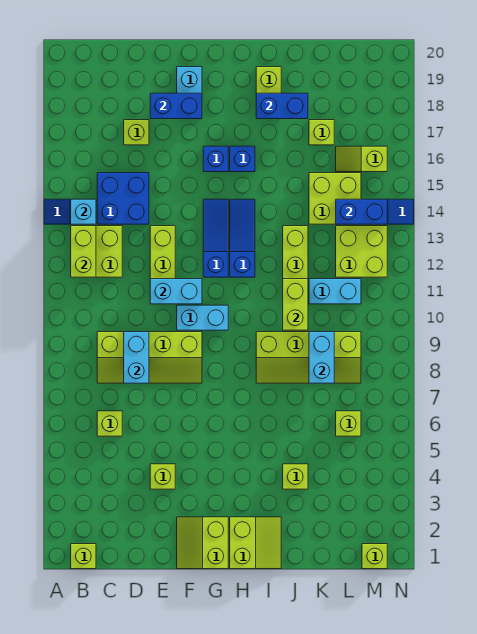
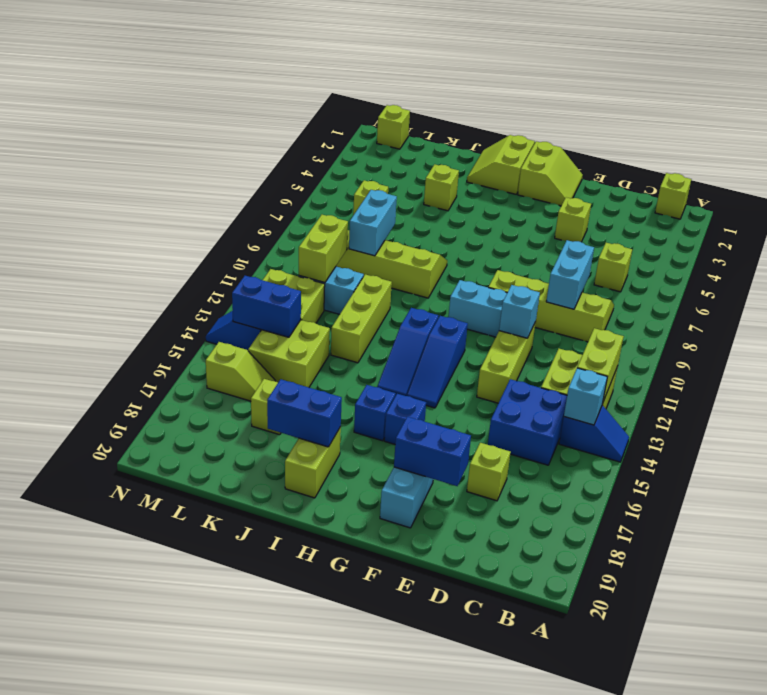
cyan brick E11:F11 level 2 -> cyan brick E11 level 2
lime brick J10:J11 level 2 -> lime brick L10:L11 level 2

